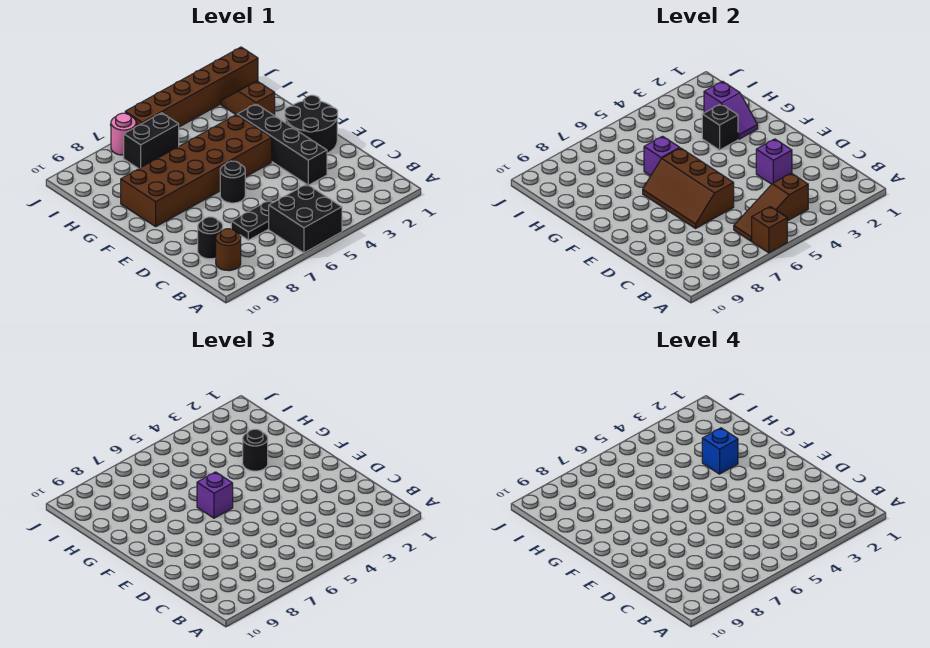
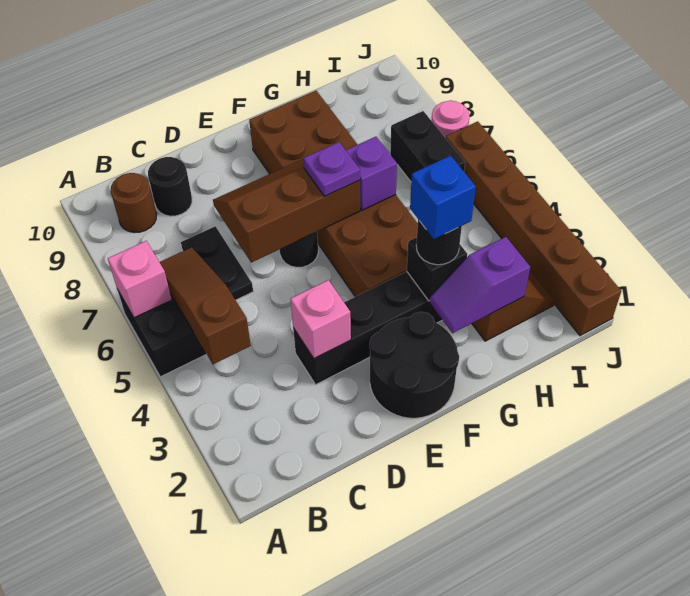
brown brick A6 level 2 -> pink brick A6 level 2
purple brick D3 level 2 -> pink brick D3 level 2
purple brick F6 level 3 -> purple plate F6 level 3

